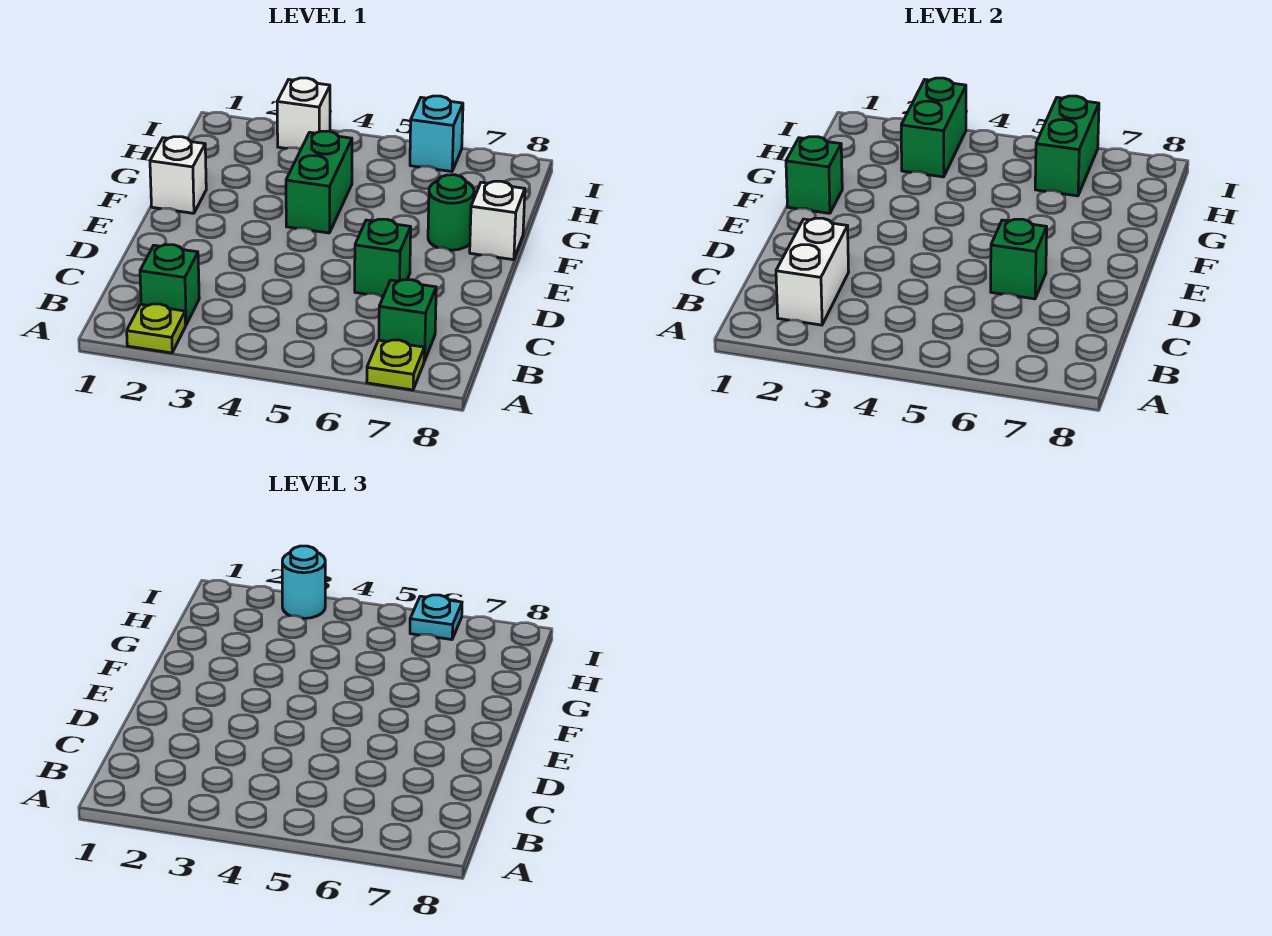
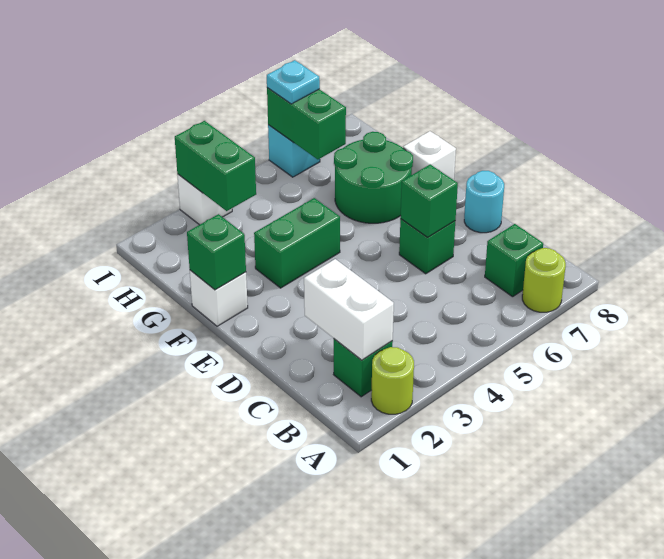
lime plate A2 level 1 -> lime round brick A2 level 1
lime plate A7 level 1 -> lime round brick A7 level 1
green brick F4:G4 level 1 -> green brick F3:F4 level 1
green round brick F7 level 1 -> green round brick F6:G7 level 1
cyan round brick I3 level 3 -> cyan round brick D8 level 1

